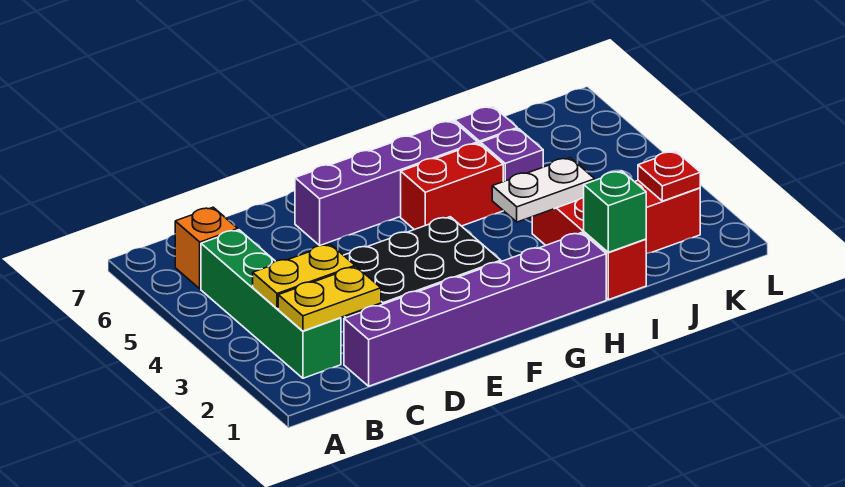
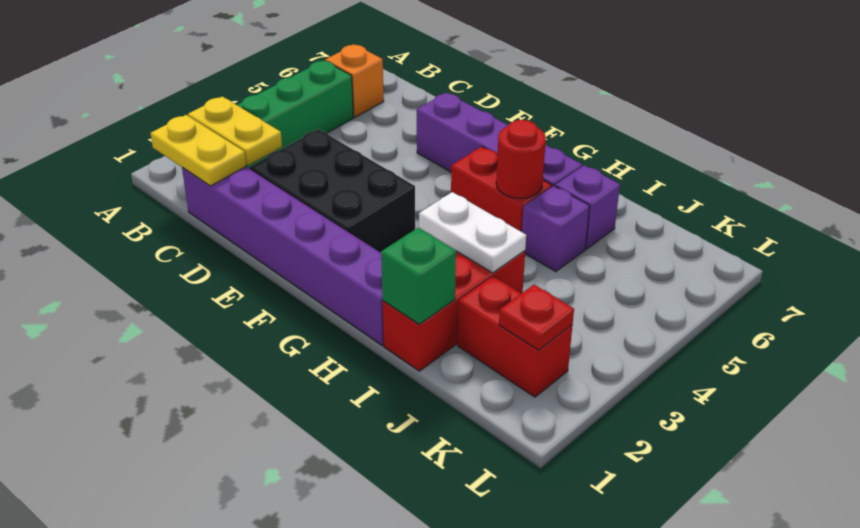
yellow plate B3:C3 level 2 -> yellow plate B1:C1 level 2
none -> red round brick H5 level 2

